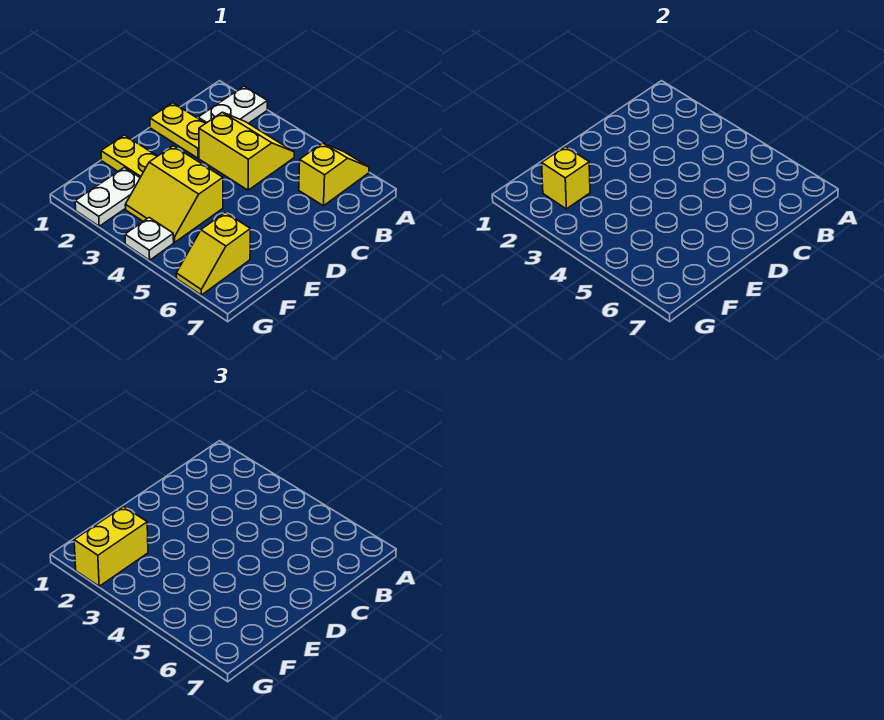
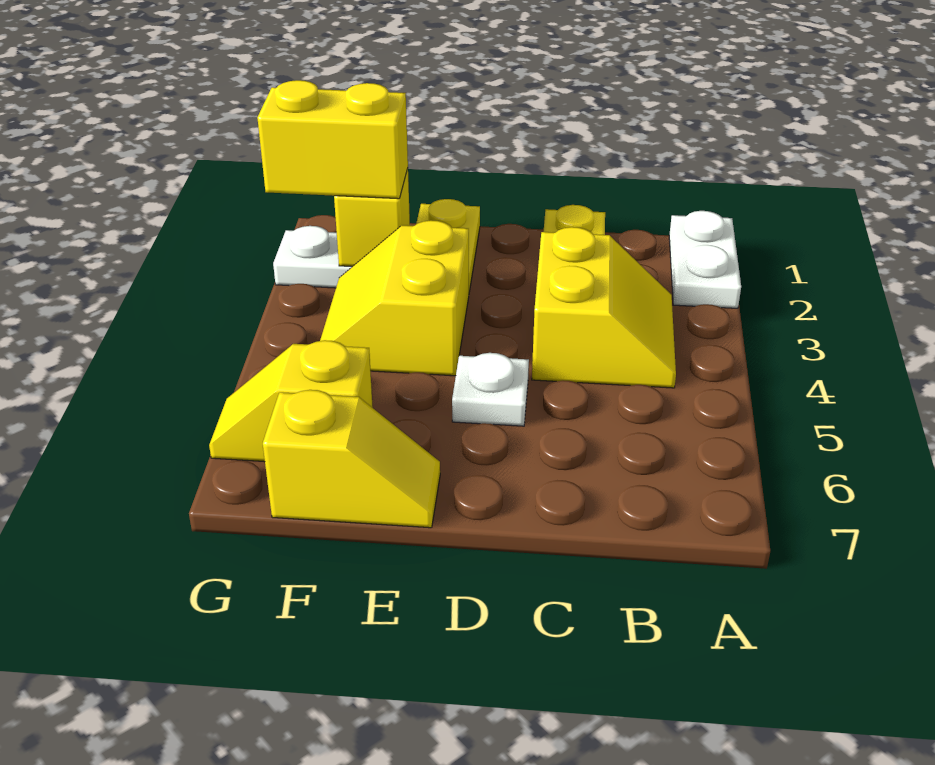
white plate A2:B2 level 1 -> white plate A1:A2 level 1
yellow slope A6:B6 level 1 top B -> yellow slope E7:F7 level 1 top F
white plate G4 level 1 -> white plate D5 level 1

